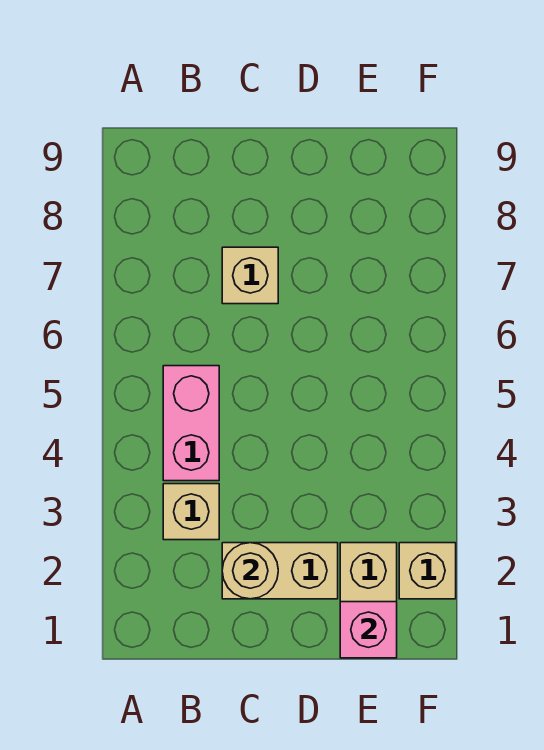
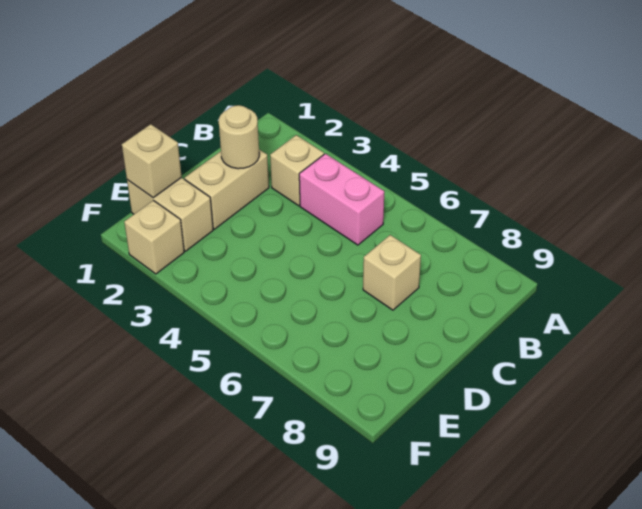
pink brick E1 level 2 -> tan brick E1 level 2

